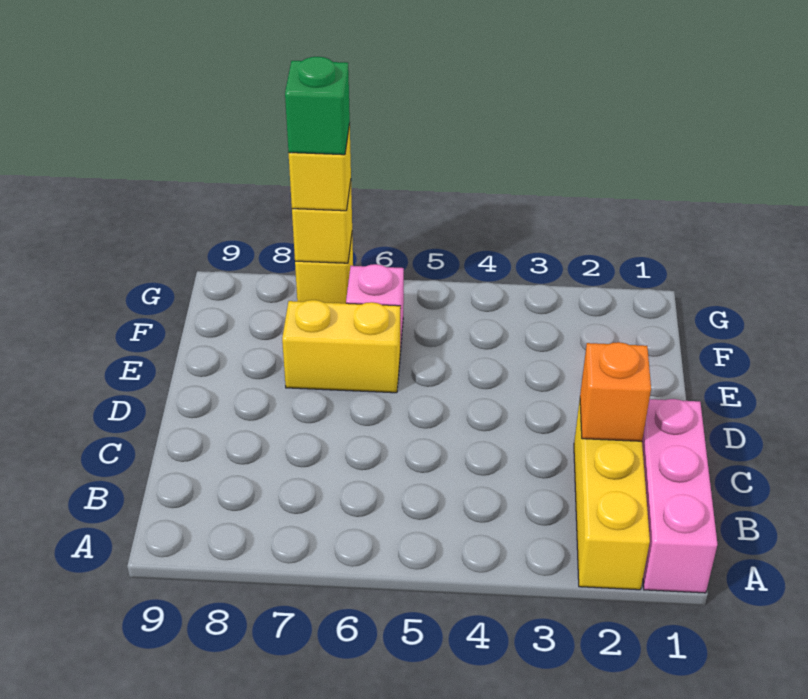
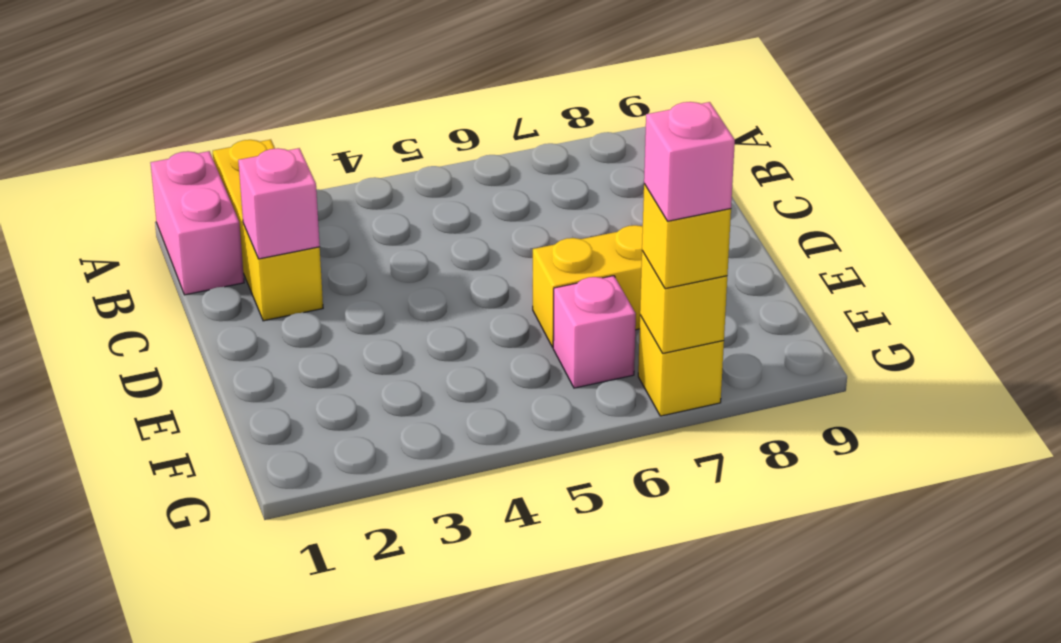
pink brick A1:C1 level 1 -> pink brick A1:B1 level 1
orange brick C2 level 2 -> pink brick C2 level 2
green brick G7 level 4 -> pink brick G7 level 4

